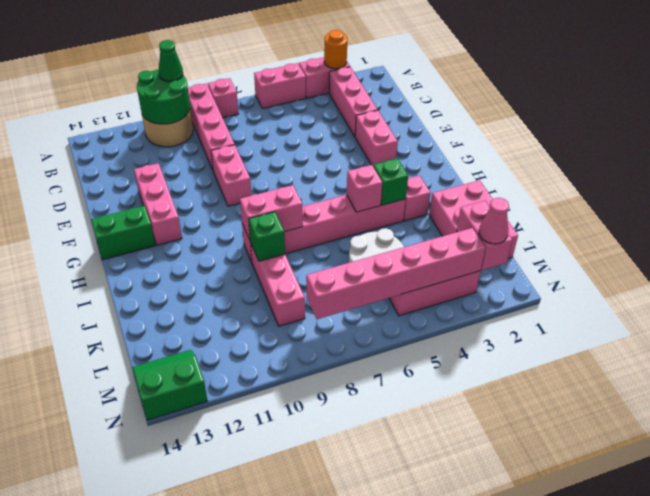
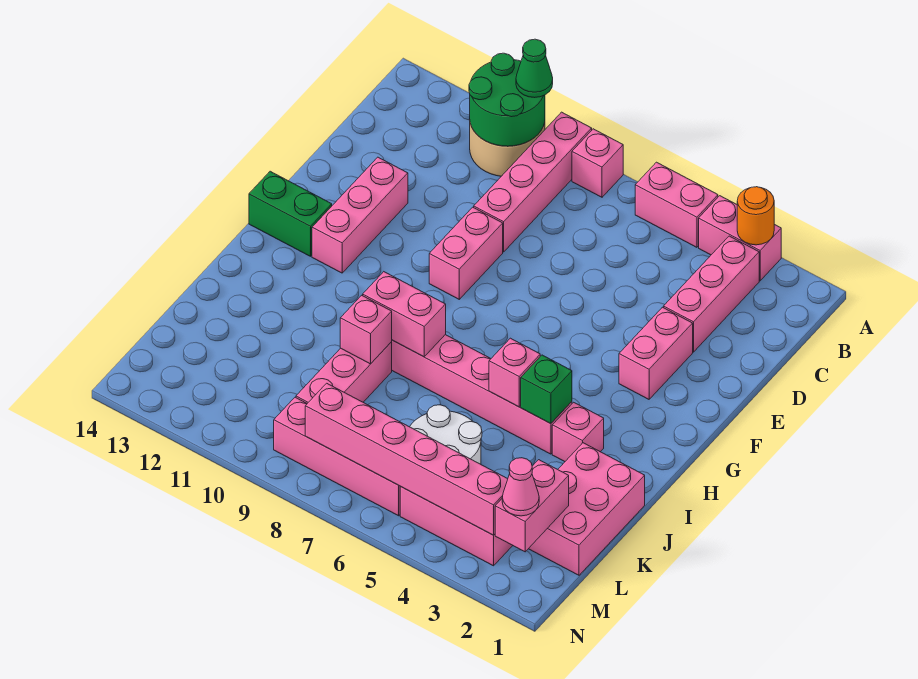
green brick J9 level 2 -> pink brick J9 level 2
none -> pink brick M6:M9 level 1
green slope M13:N14 level 1 top N -> none

